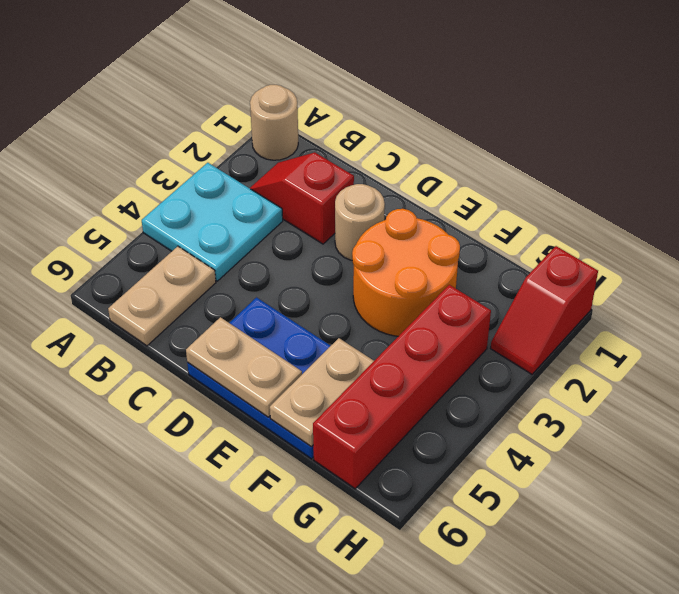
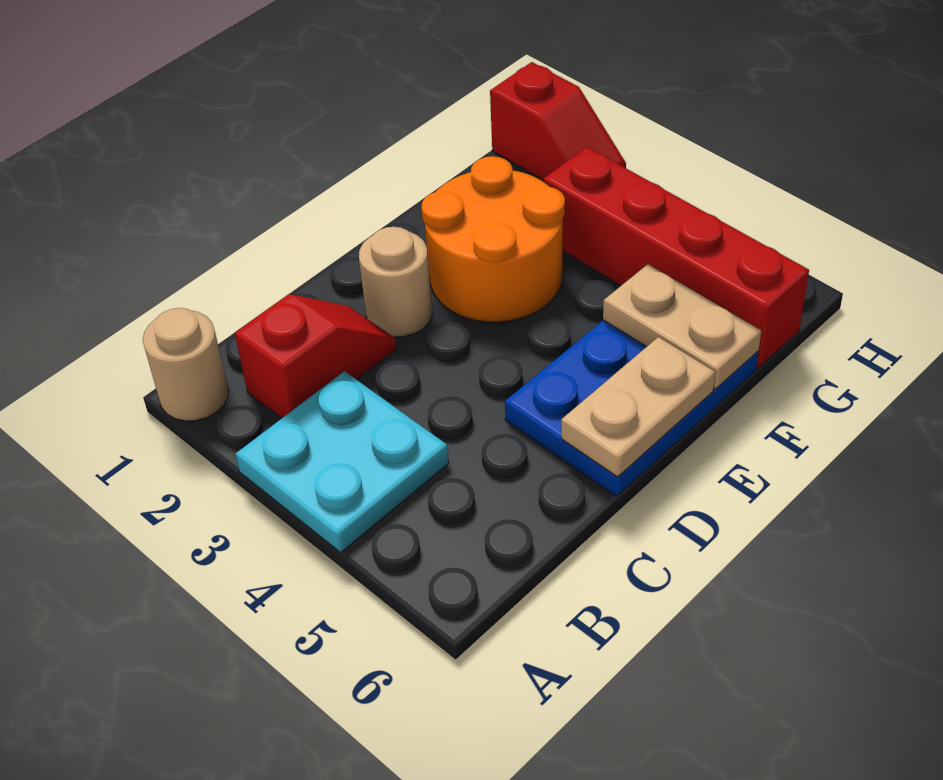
red slope B2:C2 level 1 top C -> red slope B2:C2 level 1 top B
tan plate B5:B6 level 1 -> none

